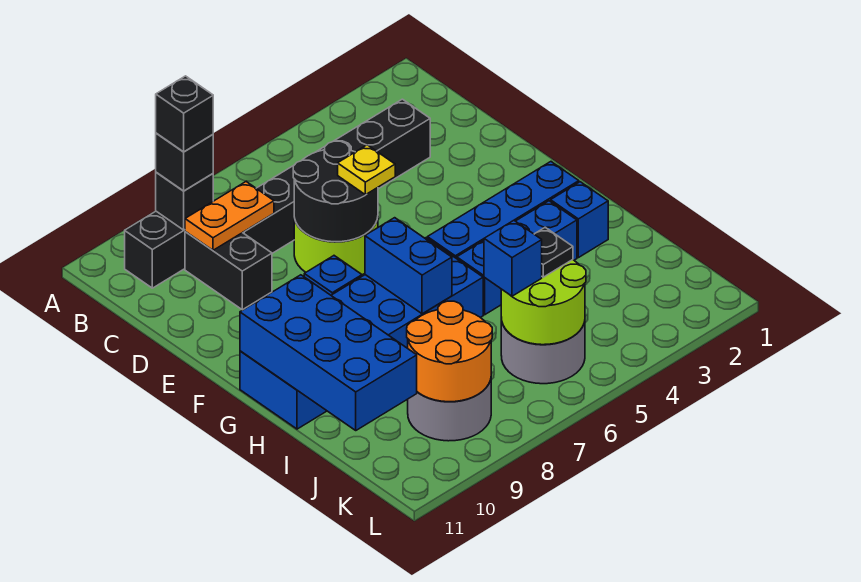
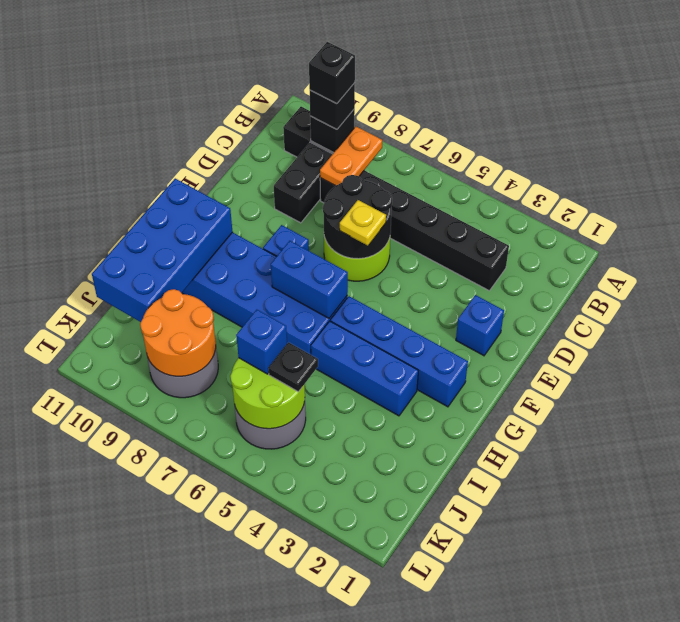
orange plate C8:C9 level 2 -> orange plate B8:C8 level 2
blue brick G7:H7 level 2 -> blue brick G6:G7 level 2
blue brick H2 level 1 -> blue brick E2 level 1

